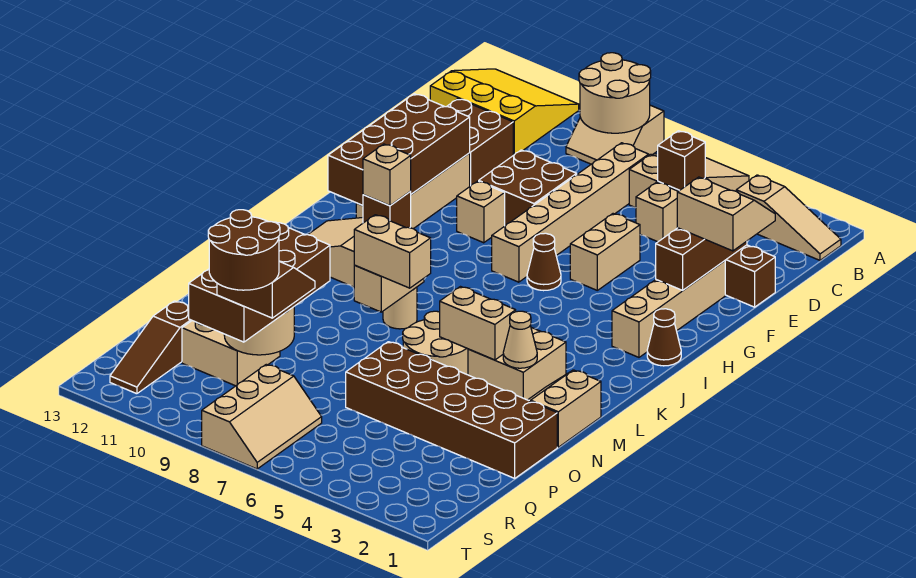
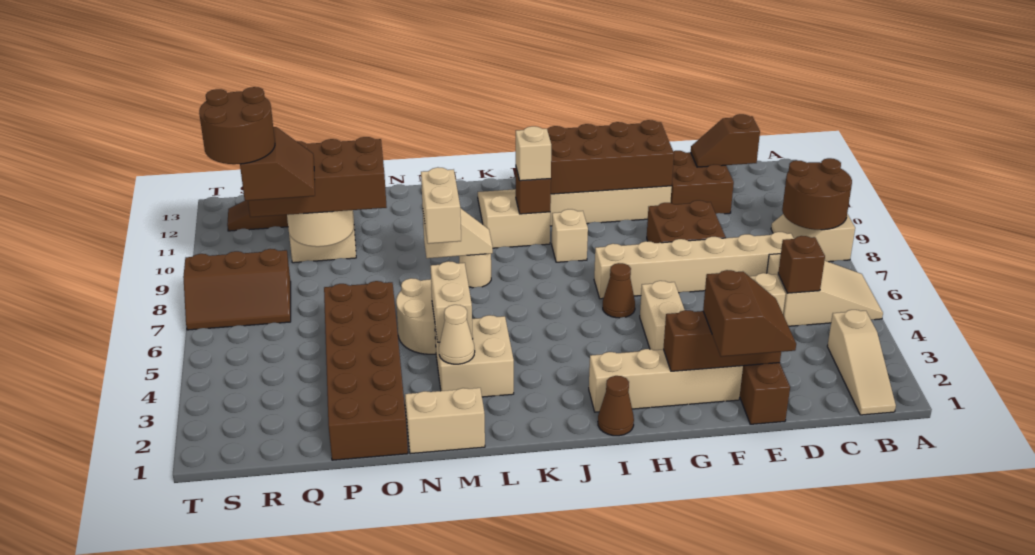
tan round brick A8:B9 level 2 -> brown round brick A8:B9 level 2
yellow slope A11:C13 level 1 top C -> none
none -> brown slope C12:D12 level 2 top C
tan slope E1:F2 level 3 top F -> brown slope E1:F2 level 3 top F
tan brick F5:G5 level 1 -> tan brick G4:G5 level 1
tan brick G9 level 1 -> tan brick I9 level 1
tan slope R7:T8 level 1 top 8 -> brown slope R7:T8 level 1 top 8

